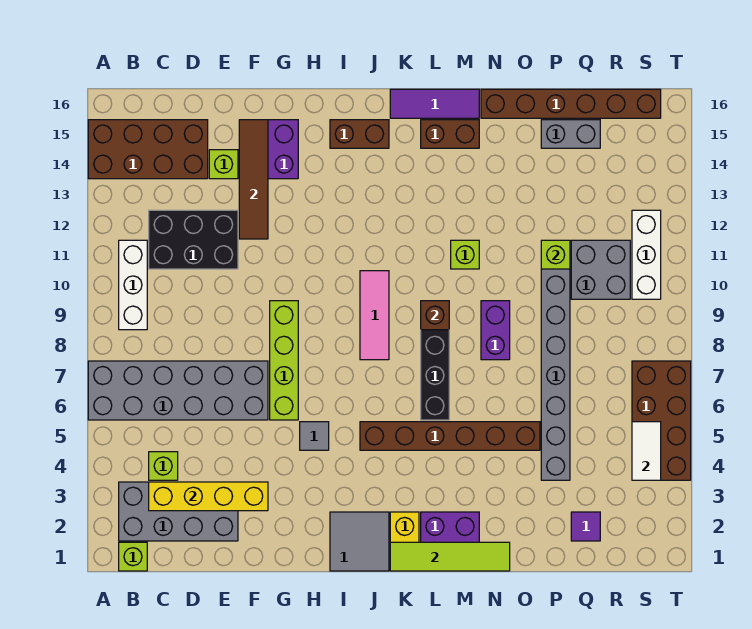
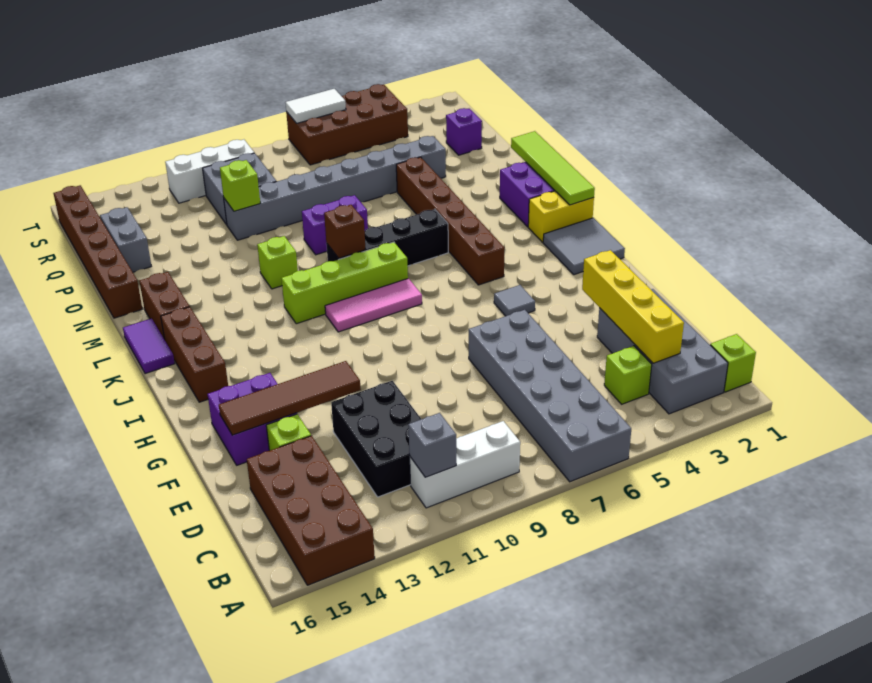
none -> grey brick B11 level 2
lime brick G6:G9 level 1 -> lime brick K8:K11 level 1
brown brick I15:J15 level 1 -> brown brick I15:K15 level 1
purple tile K16:M16 level 1 -> purple tile K16:L16 level 1
purple tile Q2 level 1 -> purple brick Q2 level 1
white tile S4:S5 level 2 -> white tile T6:T7 level 2

